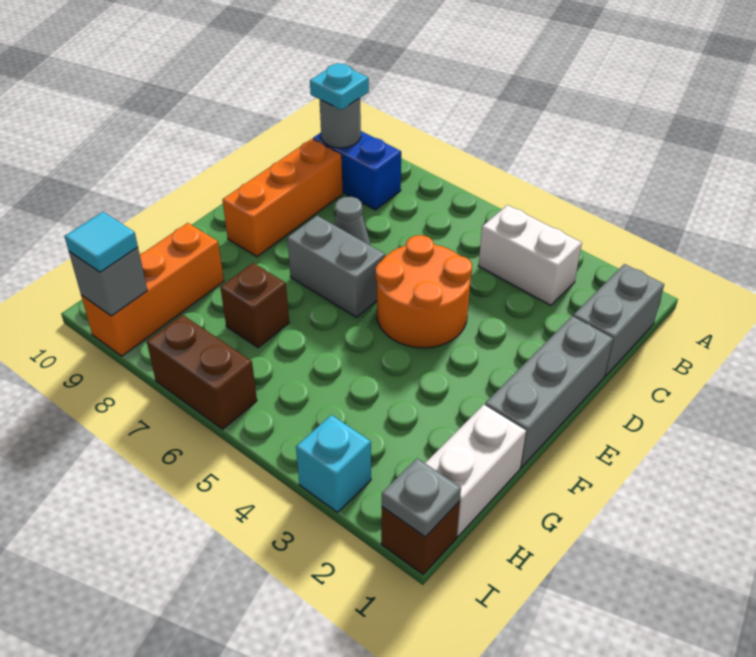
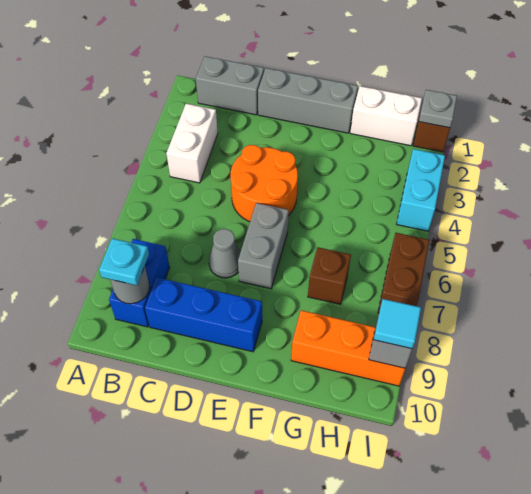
orange brick C9:E9 level 1 -> blue brick C9:E9 level 1
cyan brick I3 level 1 -> cyan brick I3:I4 level 1

